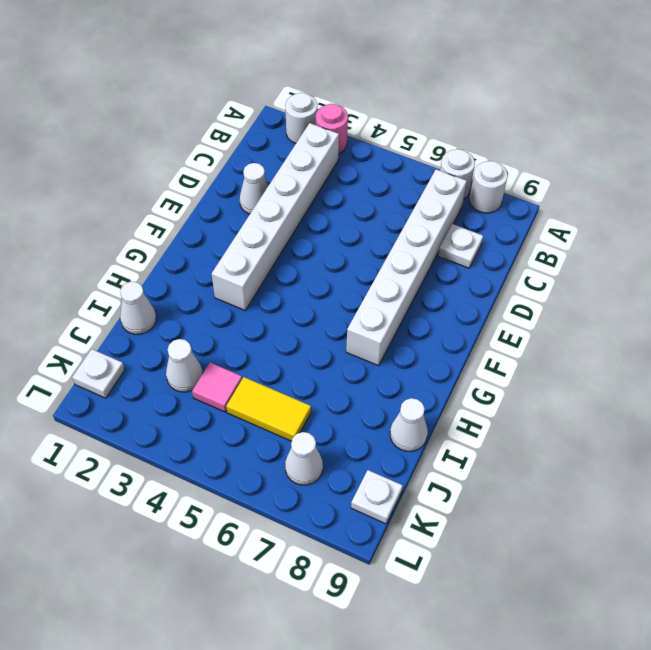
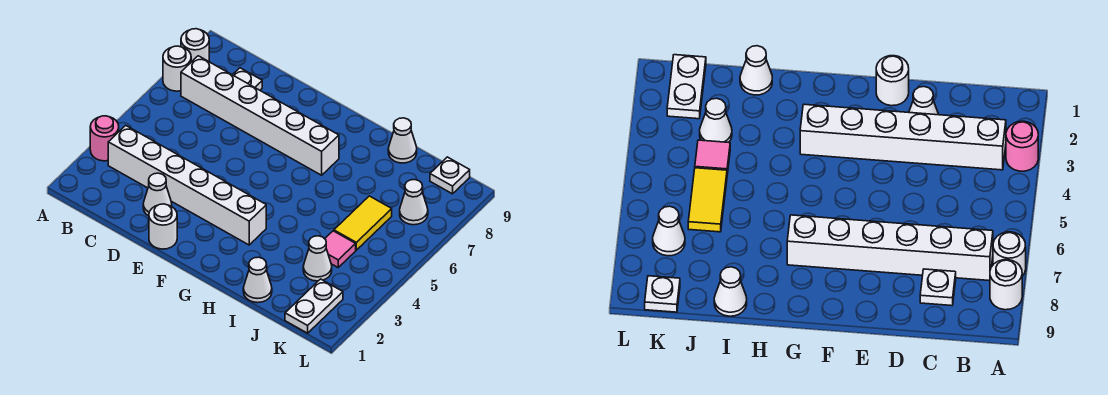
white round brick A2 level 1 -> white round brick E1 level 1
white plate K1 level 1 -> white plate K1:K2 level 1

